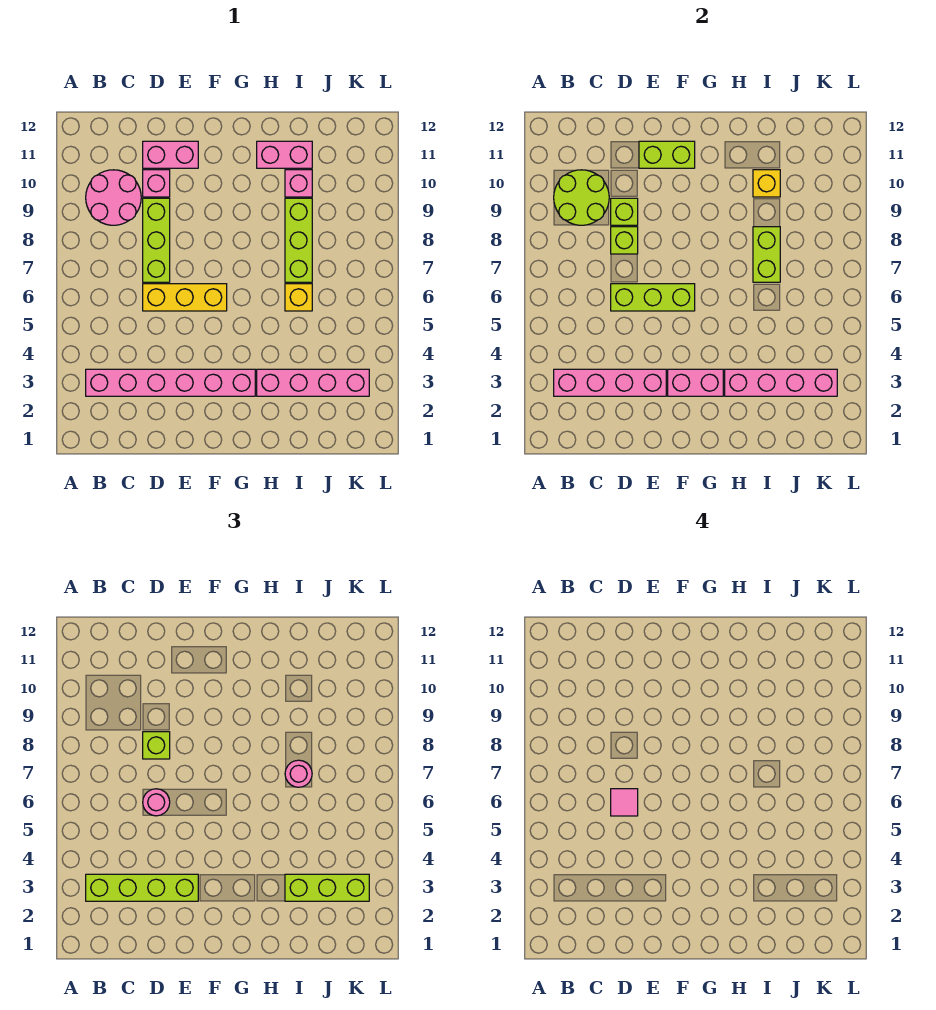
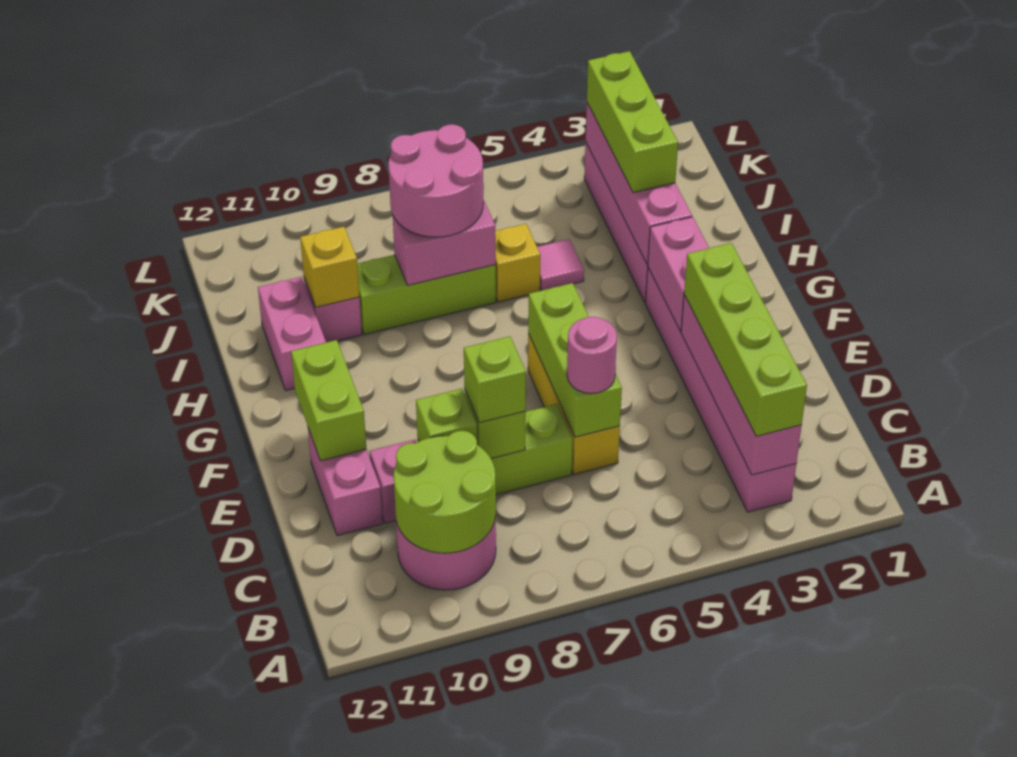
pink tile D6 level 4 -> pink tile I5 level 1
lime brick I7:I8 level 2 -> pink brick I7:I8 level 2
pink round brick I7 level 3 -> pink round brick I7:J8 level 3

